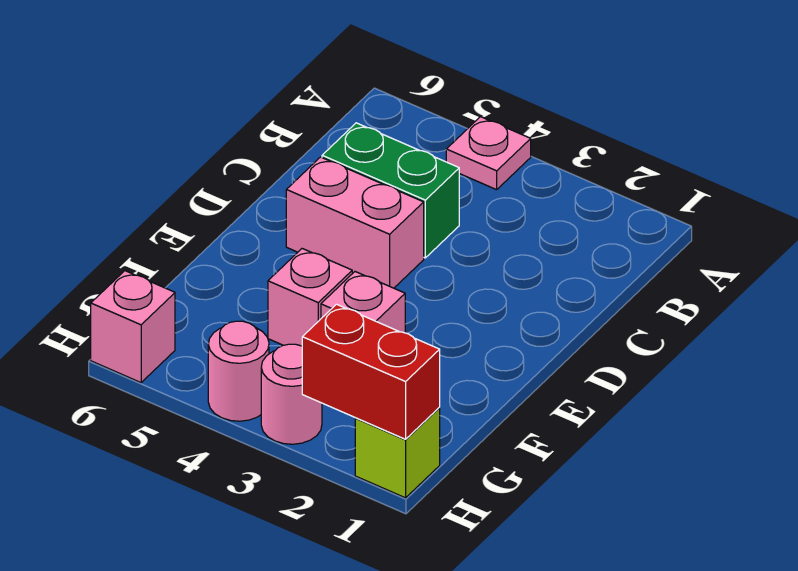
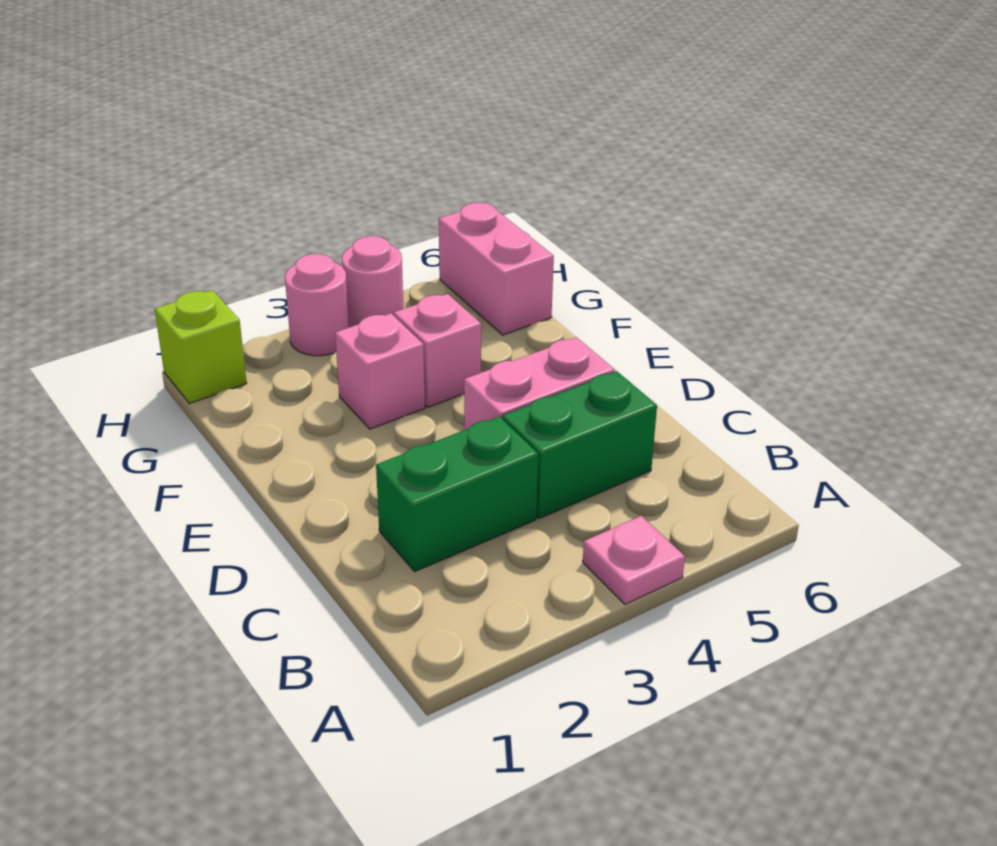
none -> green brick C2:C3 level 1
red brick H1:H2 level 2 -> none
pink brick H6 level 1 -> pink brick G6:H6 level 1

